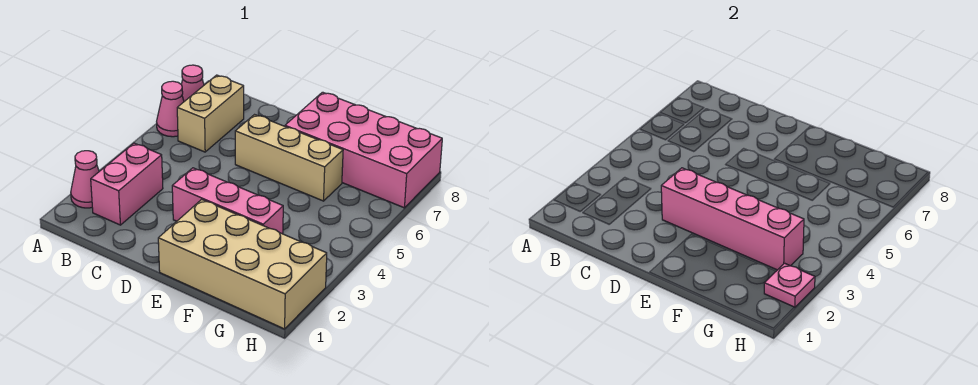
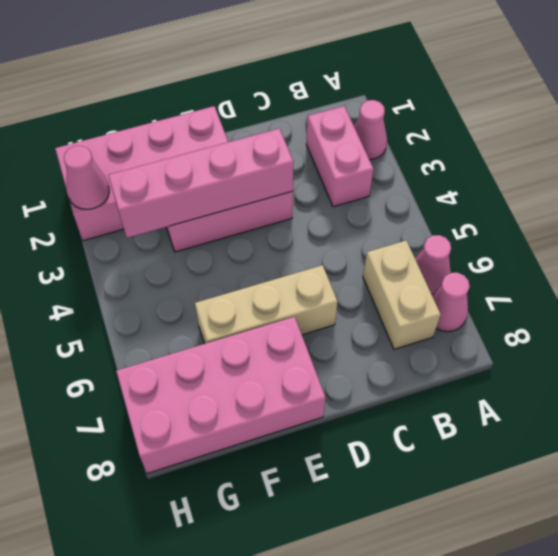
tan brick E1:H2 level 1 -> pink brick E1:H2 level 1
pink plate H2 level 2 -> pink cone H2 level 2

